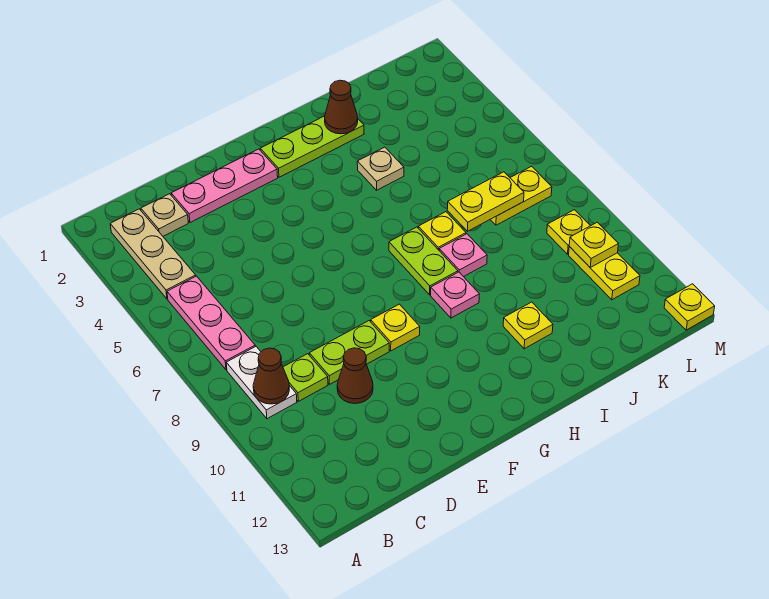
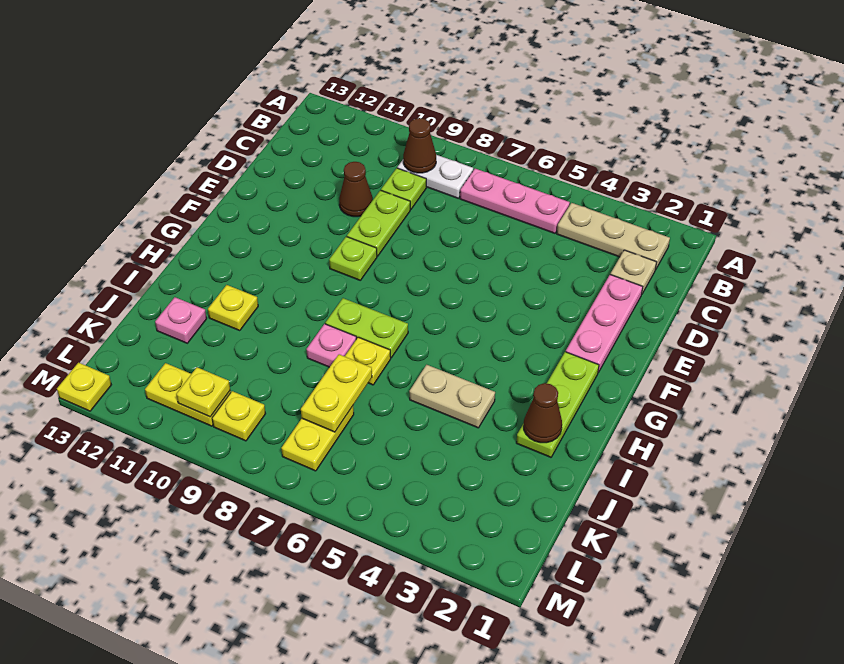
yellow plate F9 level 1 -> lime plate F9 level 1
pink plate H9 level 1 -> pink plate J12 level 1
tan plate I4 level 1 -> tan plate I4:I5 level 1

